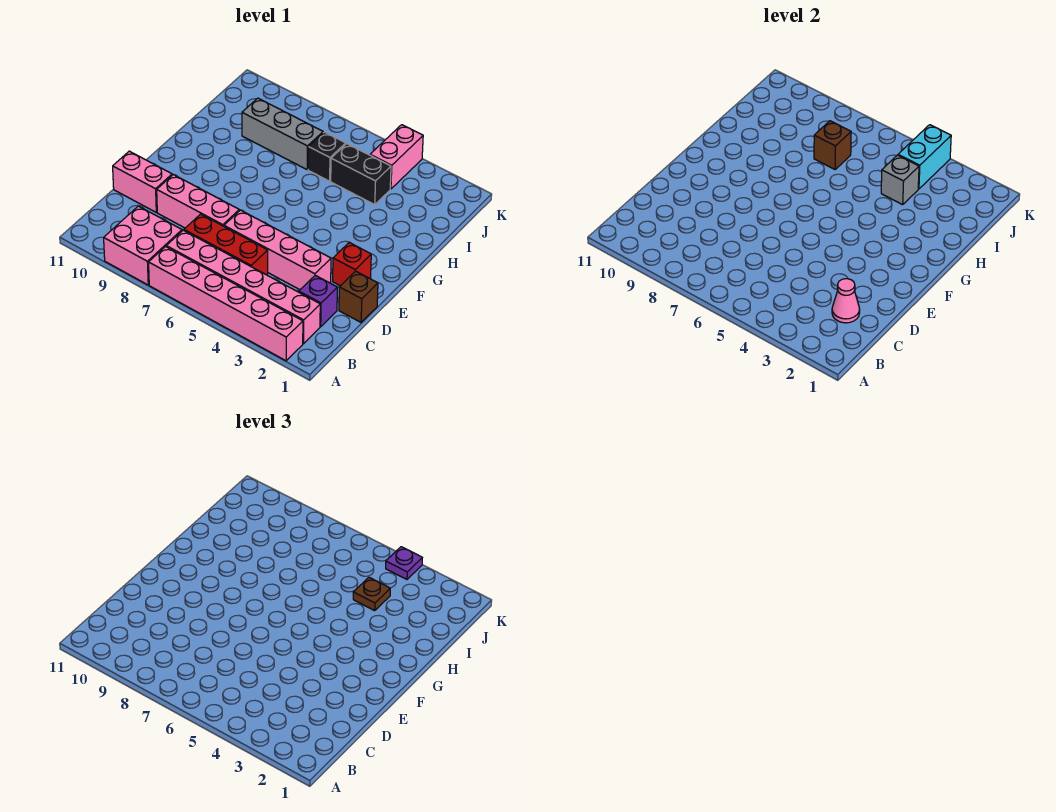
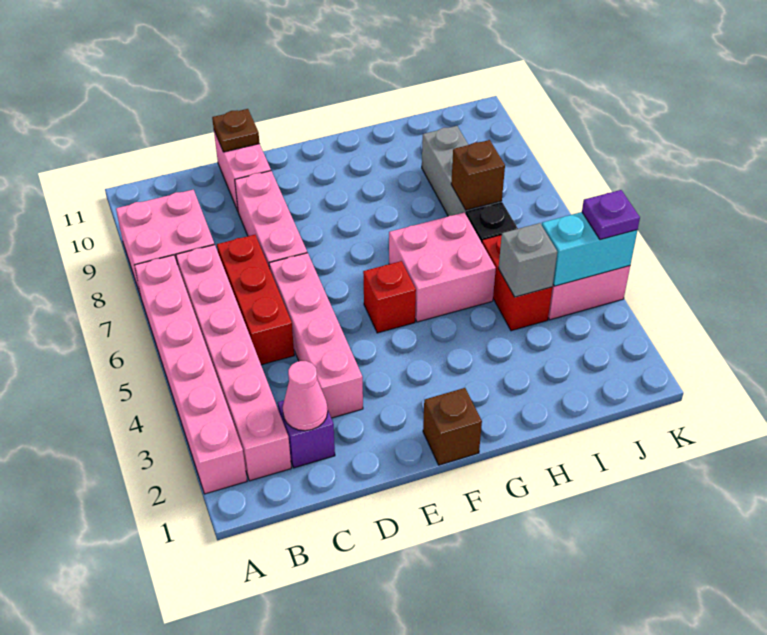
brown brick D1 level 1 -> brown brick F1 level 1
red brick E2 level 1 -> red brick F5 level 1
none -> pink brick G5:H6 level 1
black brick I4:I5 level 1 -> red brick I4:I5 level 1
brown plate I4 level 3 -> brown plate D11 level 2

